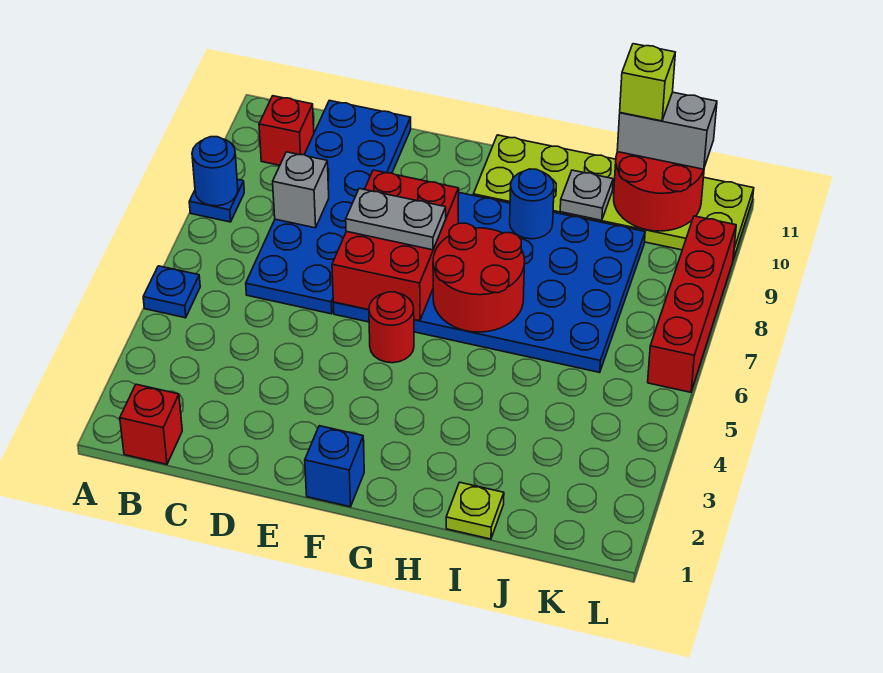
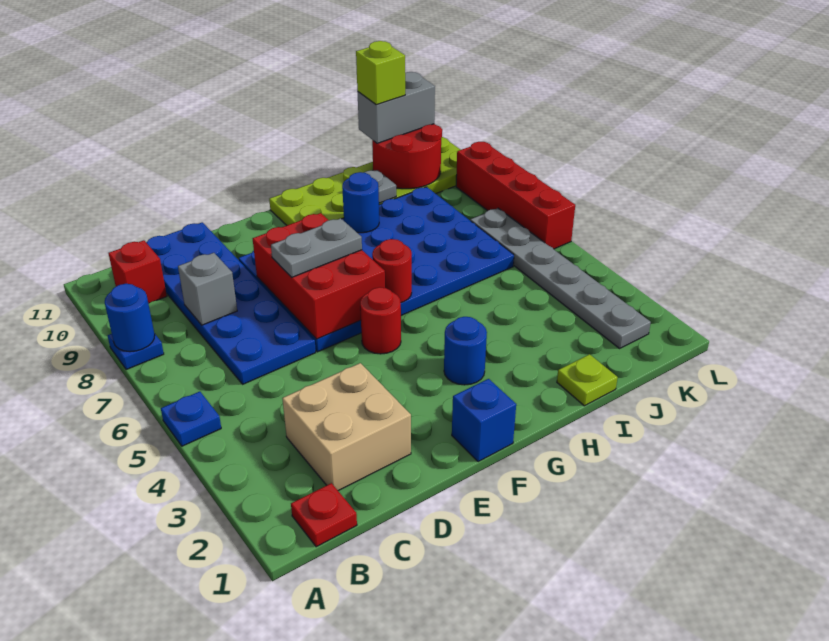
red brick B1 level 1 -> red plate B1 level 1
none -> tan brick C2:D3 level 1
none -> blue round brick G3 level 1
red round brick G6:H7 level 2 -> red round brick G6 level 2
none -> grey plate K2:K7 level 1

